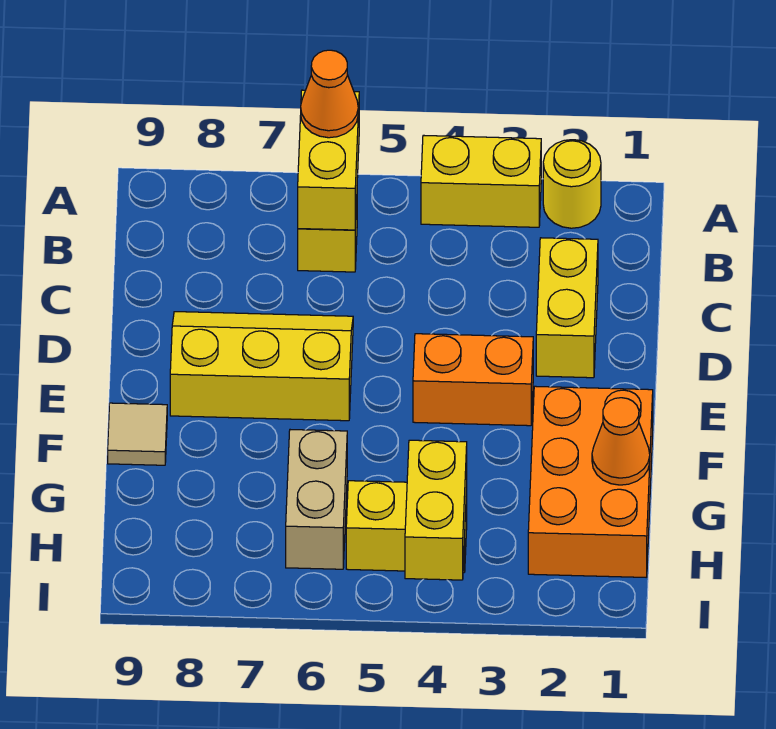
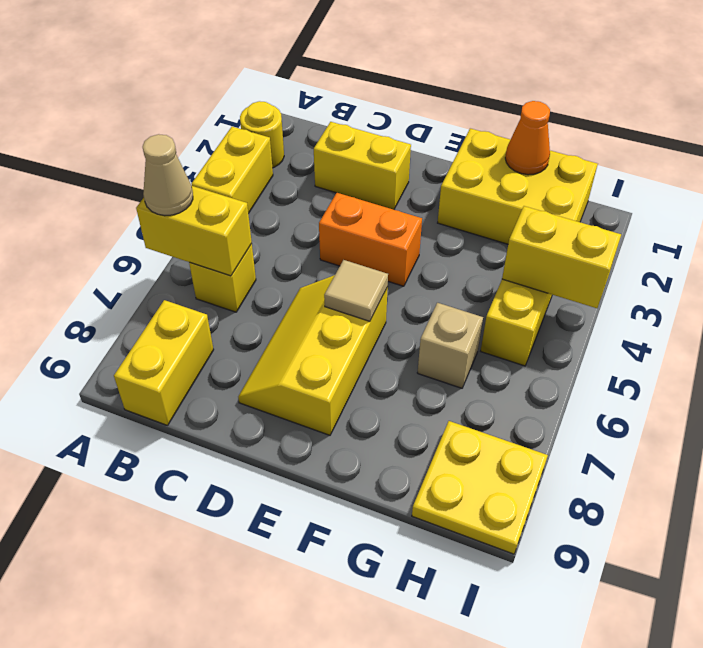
orange cone A6 level 3 -> tan cone A6 level 3
none -> yellow brick B8:B9 level 1
orange brick E3:E4 level 1 -> orange brick D4:E4 level 1
orange brick F1:H2 level 1 -> yellow brick F1:H2 level 1
tan tile F9 level 1 -> tan tile E6 level 2
tan brick G6:H6 level 1 -> tan brick G6 level 1
none -> yellow plate H8:I9 level 1

